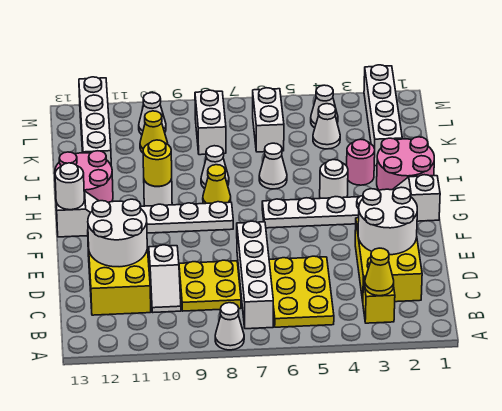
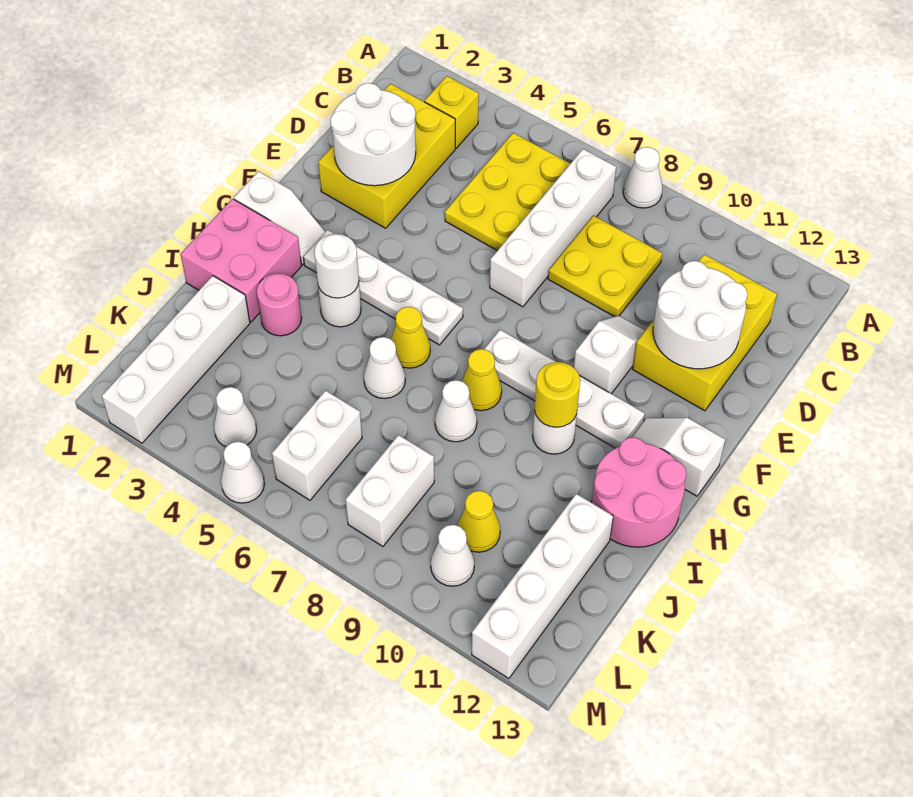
yellow cone B3 level 2 -> yellow cone H6 level 1
white slope C10:D10 level 1 top D -> white slope E10:F10 level 1 top F
white round brick G13 level 2 -> white round brick H4 level 2
pink round brick H1:I2 level 1 -> pink brick H1:I2 level 1
white cone K4 level 1 -> white cone M5 level 1

